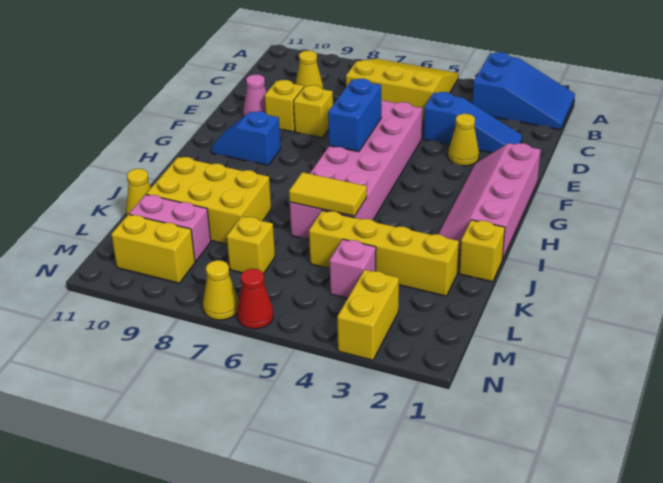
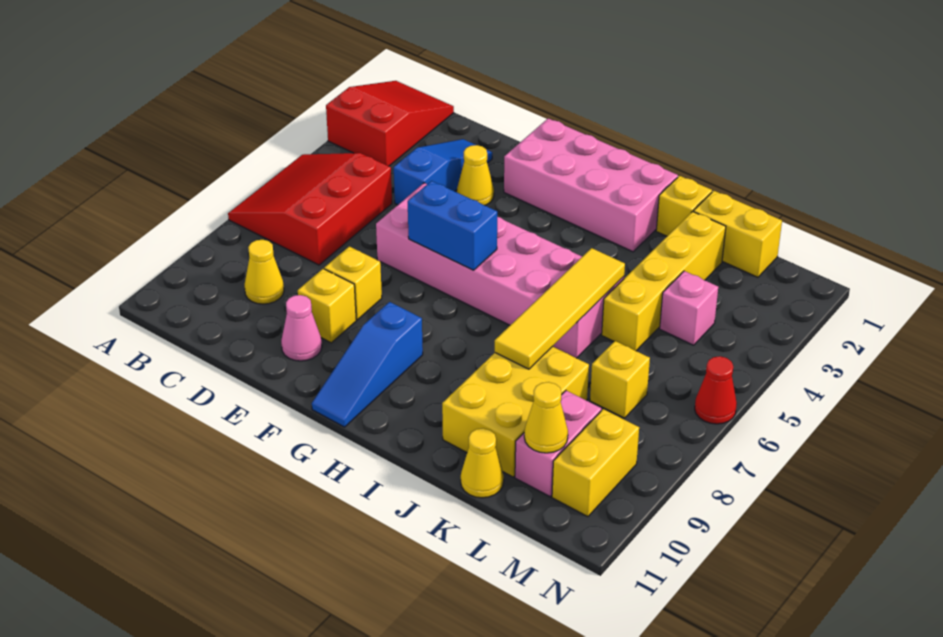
blue slope A1:B3 level 1 top 3 -> red slope A1:B3 level 1 top 3
yellow slope A5:C7 level 1 top C -> red slope A5:C7 level 1 top C
pink slope F1:I2 level 1 top 1 -> pink brick F1:I2 level 1
blue slope G9:G10 level 1 top 9 -> blue slope G9:G11 level 1 top 9
yellow tile J5:J6 level 2 -> yellow tile J5:J8 level 2
yellow brick M3:N3 level 1 -> yellow brick K1:L1 level 1
yellow cone N7 level 1 -> yellow cone L10 level 2

